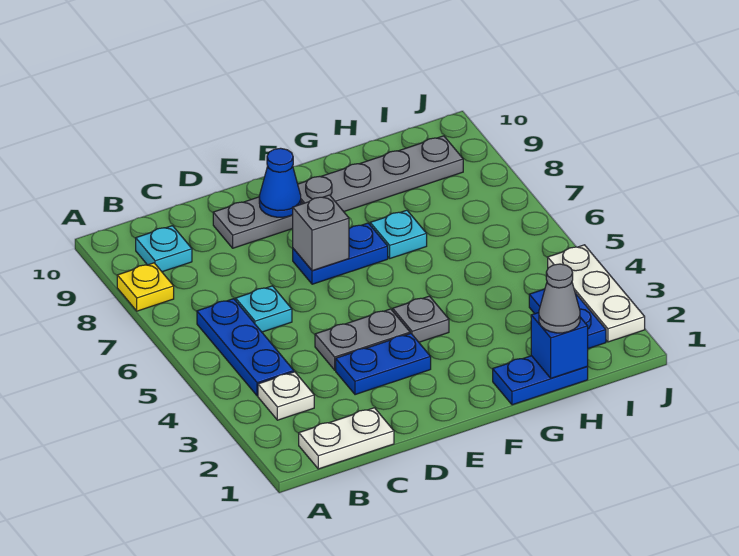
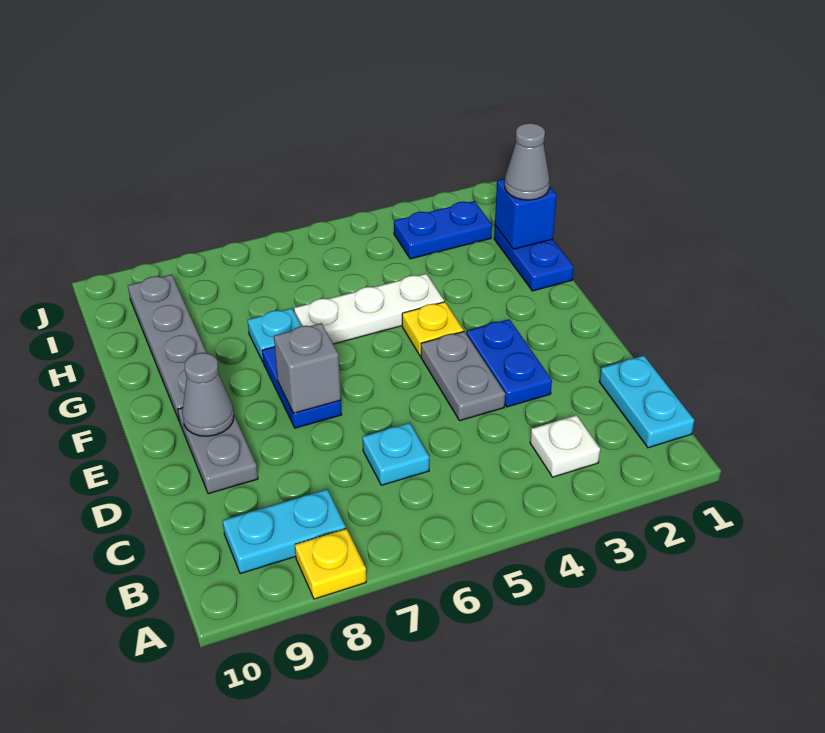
white plate B1:C1 level 1 -> cyan plate B1:C1 level 1
blue plate B4:B6 level 1 -> none
cyan plate B9 level 1 -> cyan plate B8:B9 level 1
blue cone E9 level 2 -> grey cone E9 level 2
grey plate F4 level 1 -> yellow plate F4 level 1
white plate J2:J4 level 1 -> white plate G4:G6 level 1

